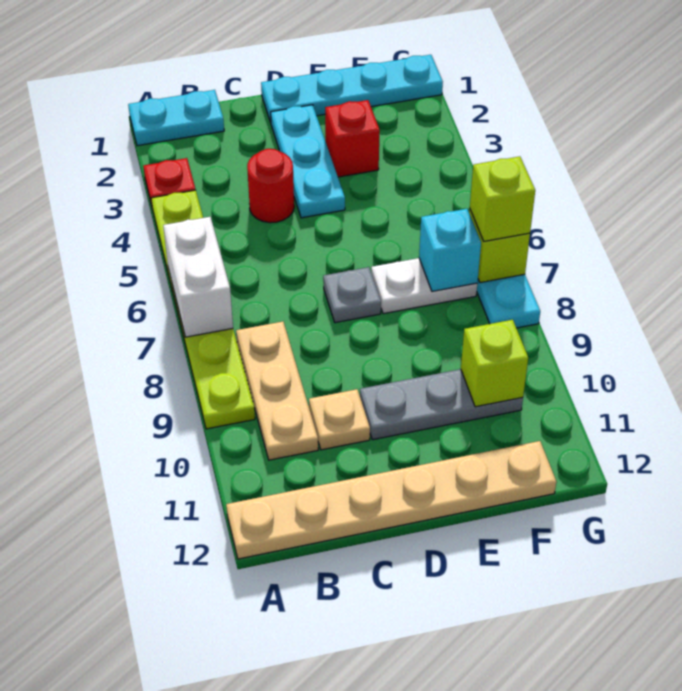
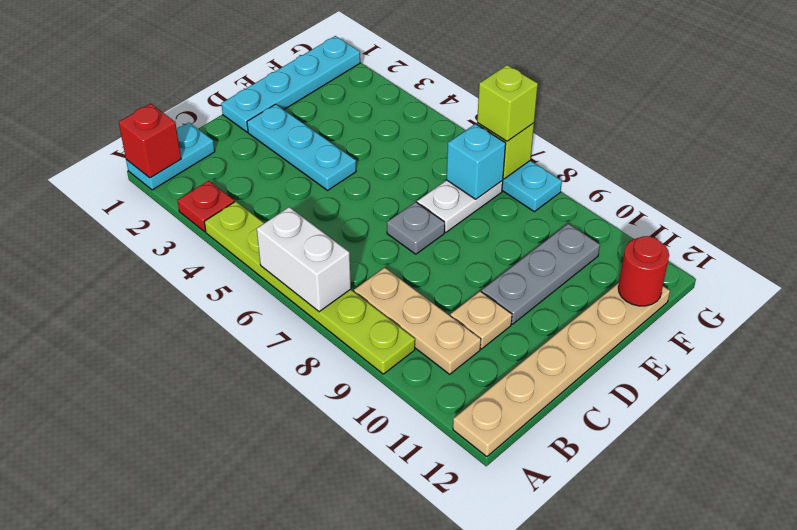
red round brick C4 level 1 -> red round brick F12 level 2
red brick E3 level 1 -> red brick A1 level 2
lime brick F10 level 2 -> none

